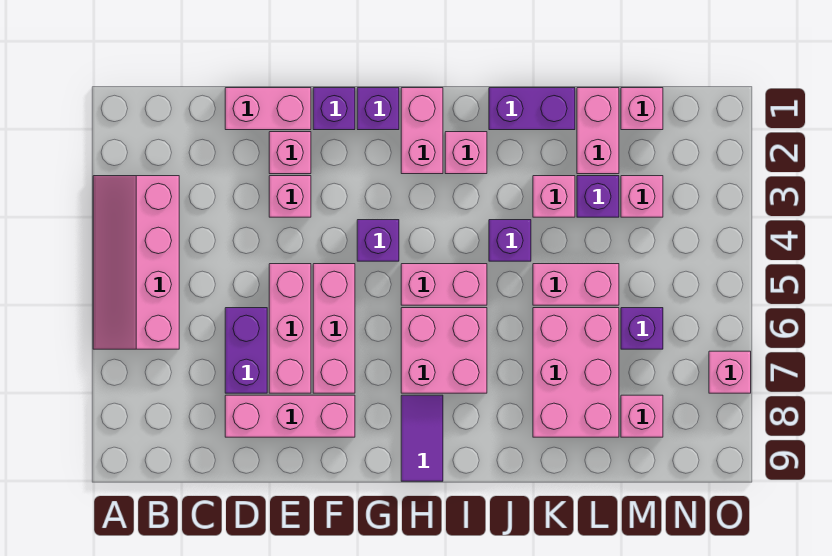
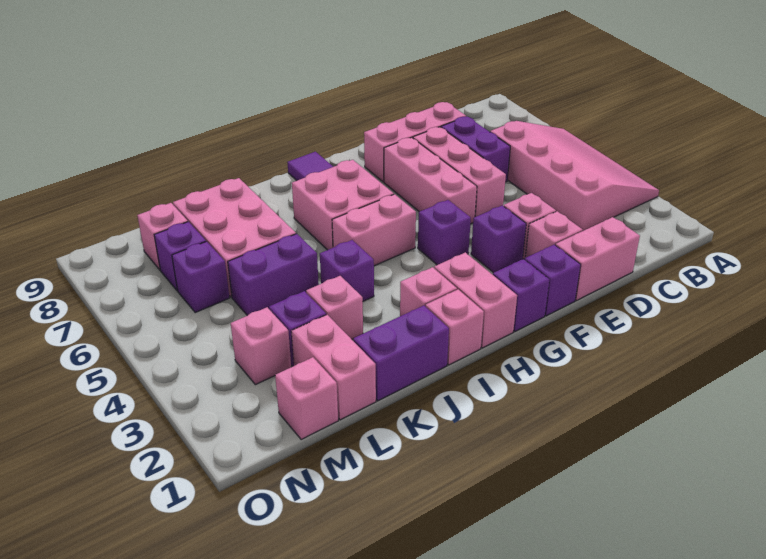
pink slope A3:B6 level 1 top B -> pink slope A3:C6 level 1 top C
none -> purple brick F3 level 1
pink brick K5:L5 level 1 -> purple brick K5:L5 level 1
none -> purple brick M7 level 1
pink brick O7 level 1 -> pink brick I1 level 1

